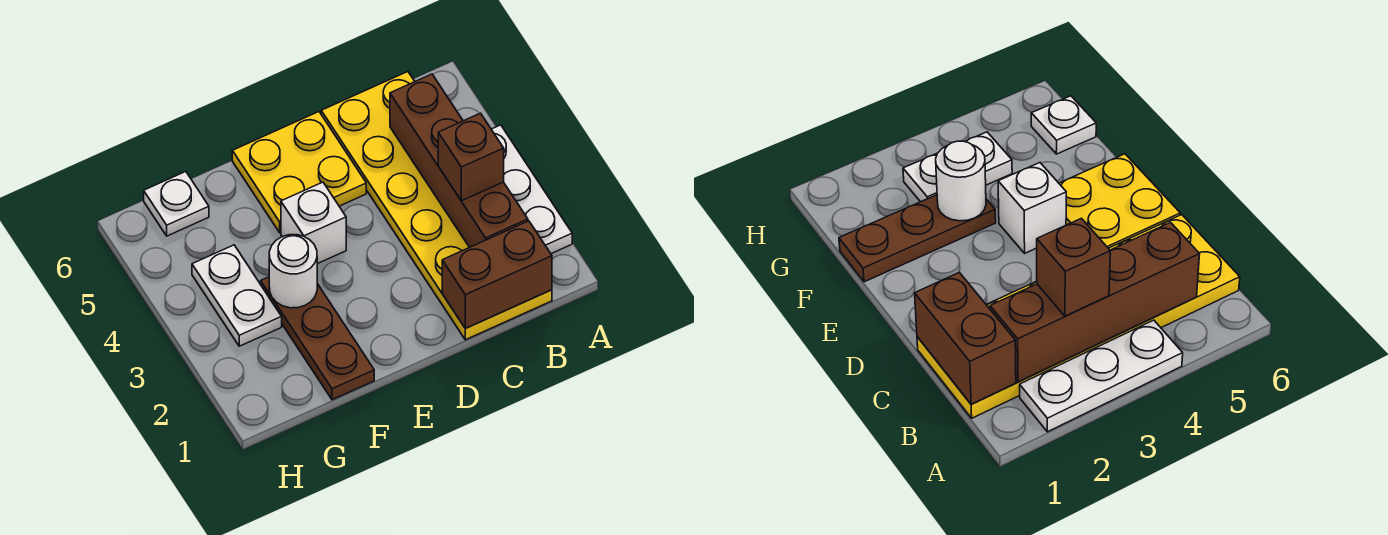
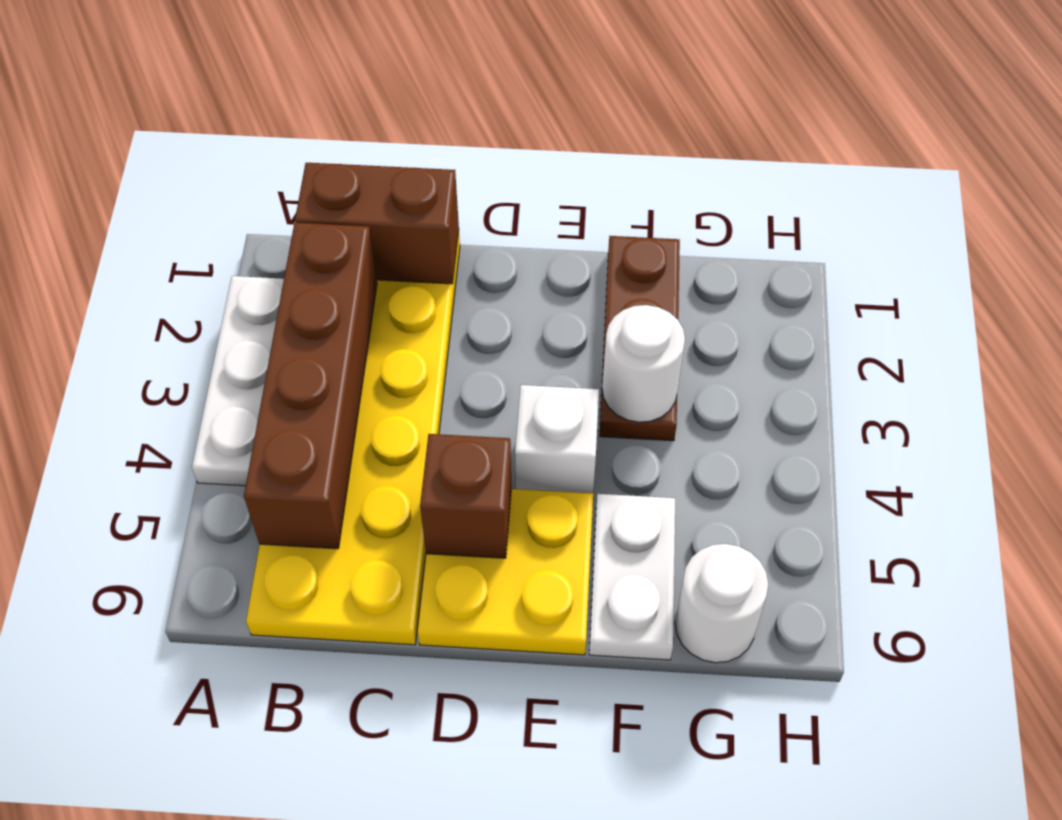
brown brick B3 level 3 -> brown brick D5 level 2
white plate G3:G4 level 1 -> white plate F5:F6 level 1
white plate G6 level 1 -> white round brick G6 level 1

